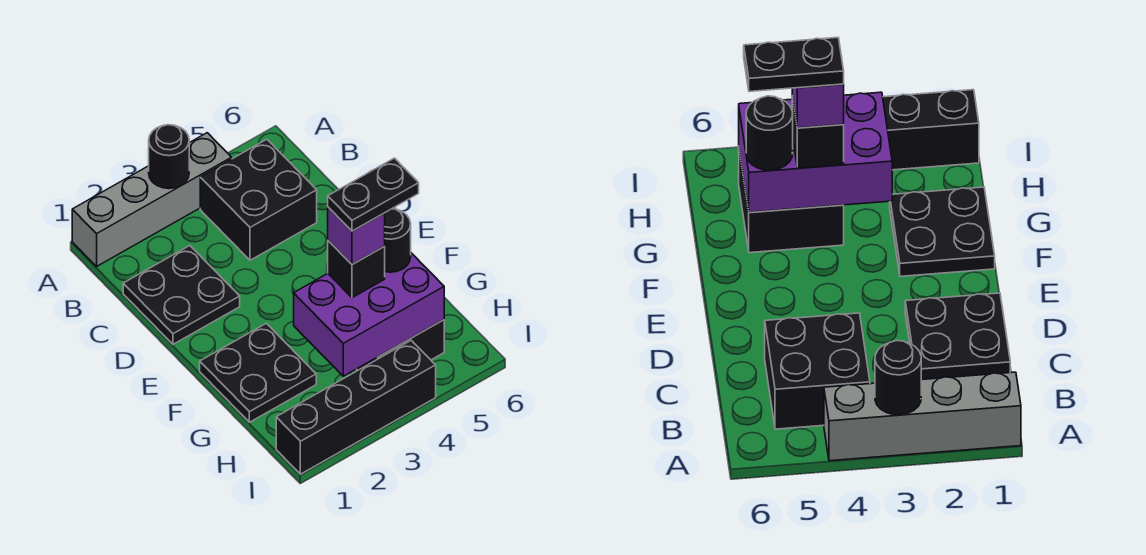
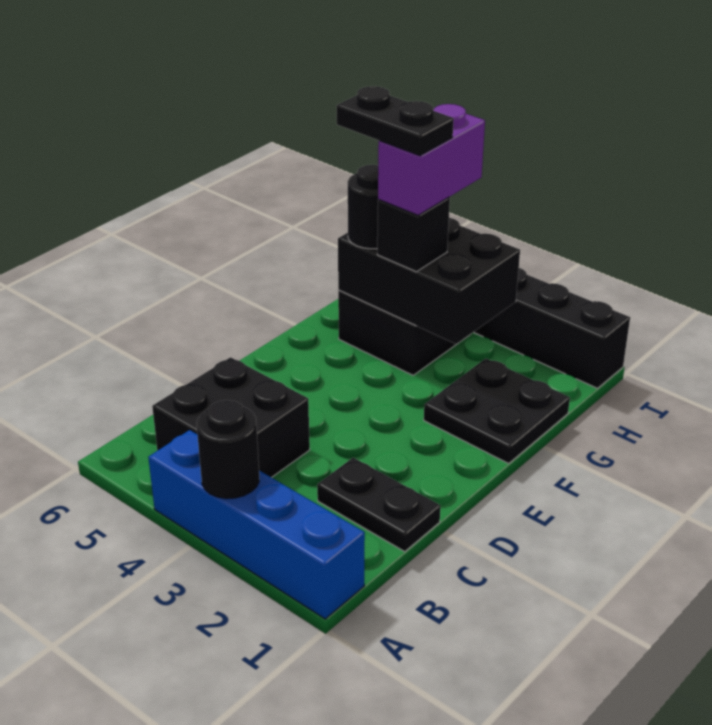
grey brick A1:A4 level 1 -> blue brick A1:A4 level 1
black plate C1:D2 level 1 -> black plate C1:C2 level 1
purple brick G3:H5 level 2 -> black brick G3:H5 level 2
purple brick G4 level 4 -> purple brick G4:H4 level 4

